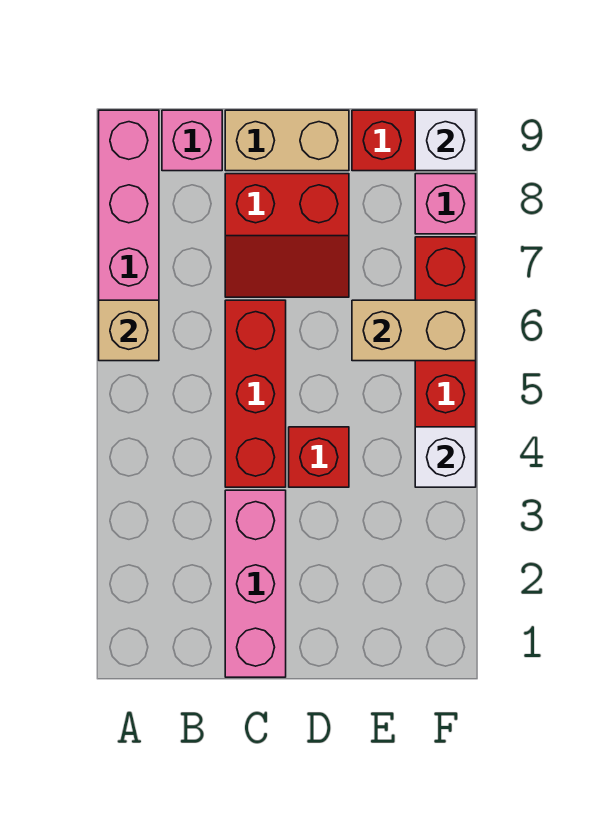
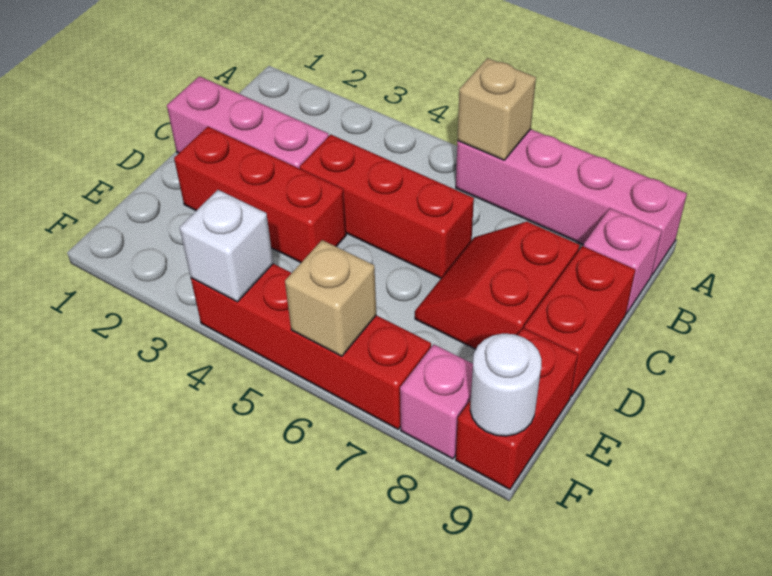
tan brick C9:D9 level 1 -> red brick C9:D9 level 1
red brick D4 level 1 -> red brick D2:D4 level 1
tan brick E6:F6 level 2 -> tan brick F6 level 2
white brick F9 level 2 -> white round brick F9 level 2

